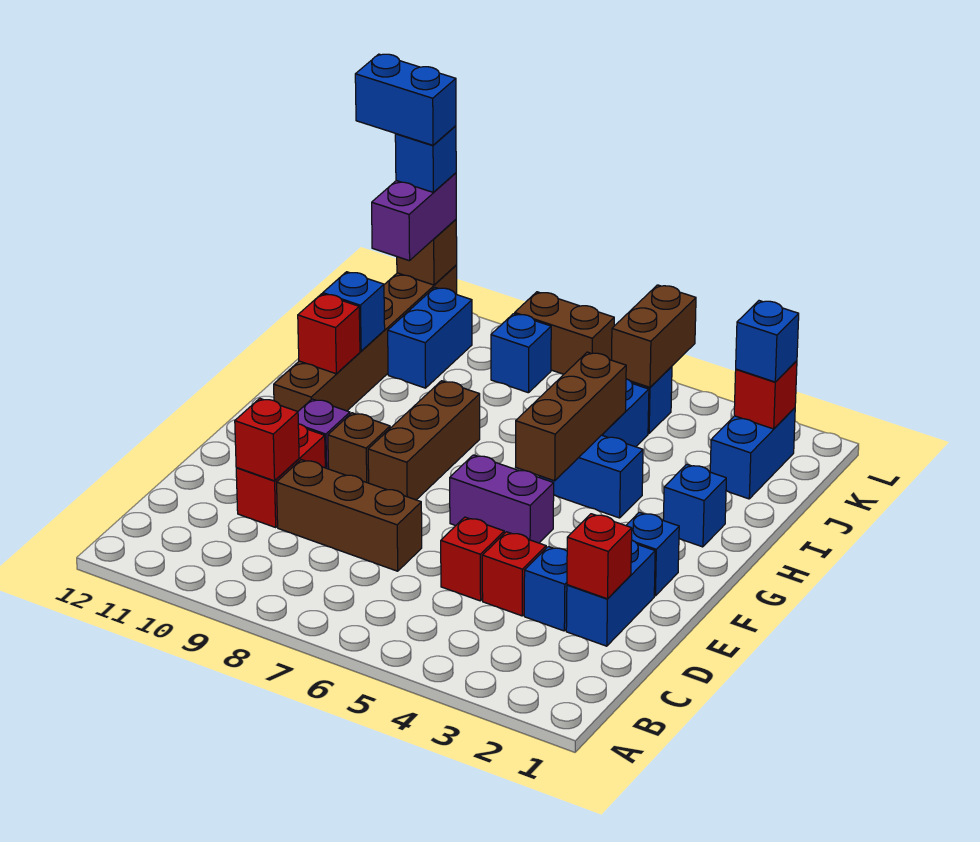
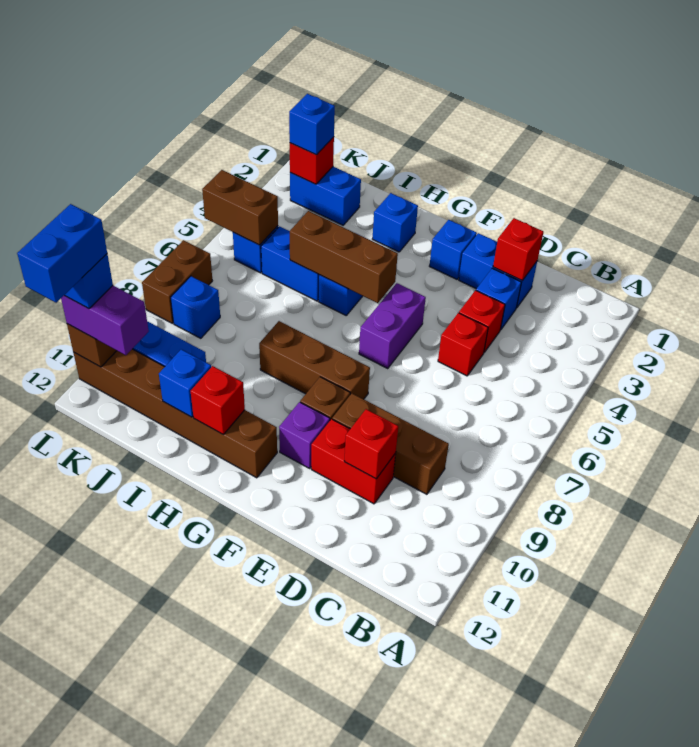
brown brick D7:D9 level 1 -> brown brick C9:E9 level 1

